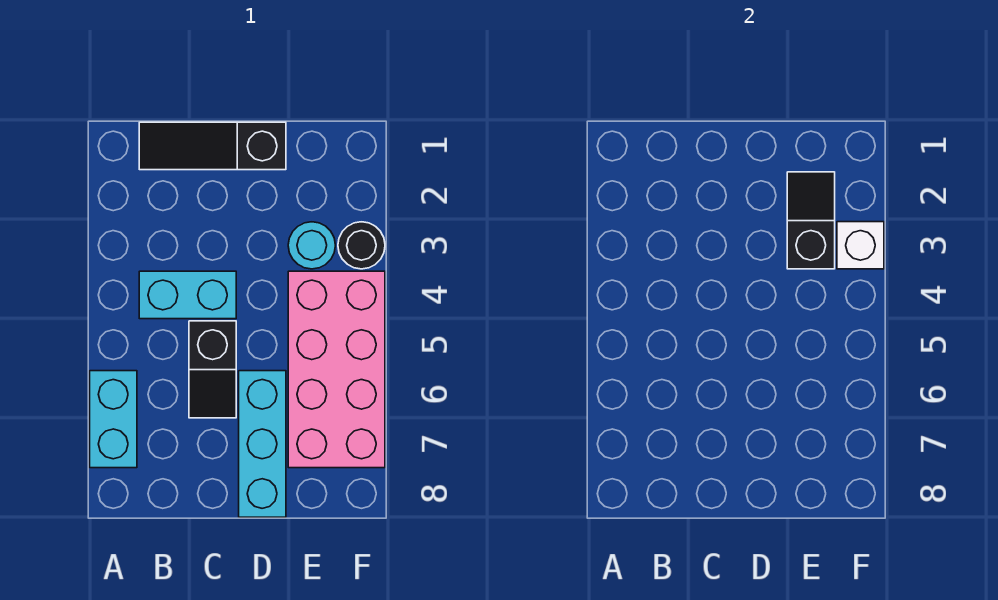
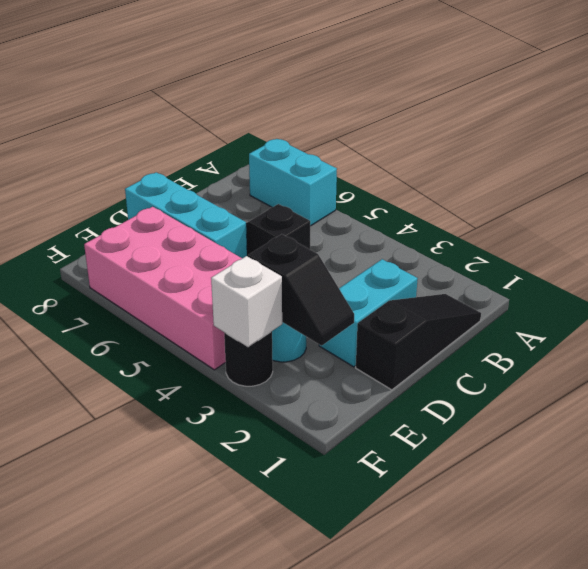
cyan brick B4:C4 level 1 -> cyan brick C2:D2 level 1

